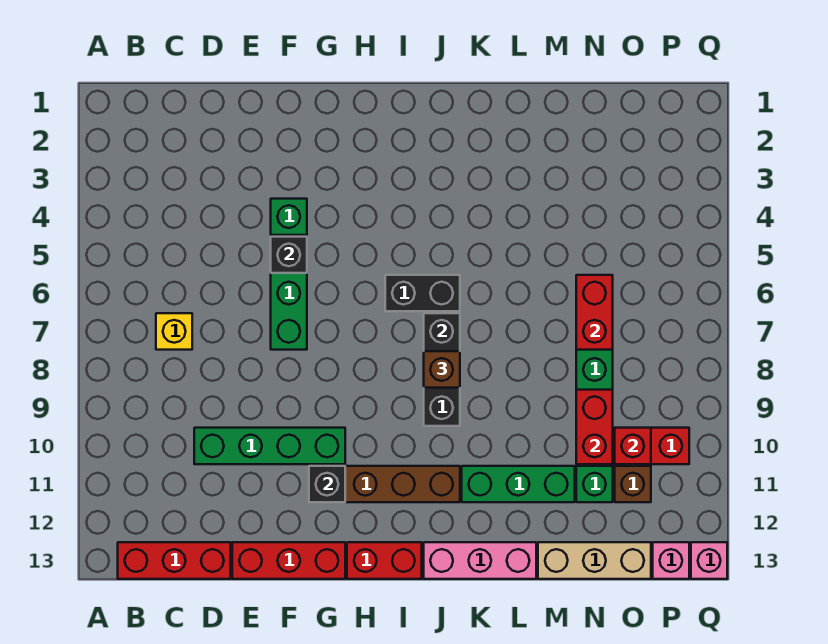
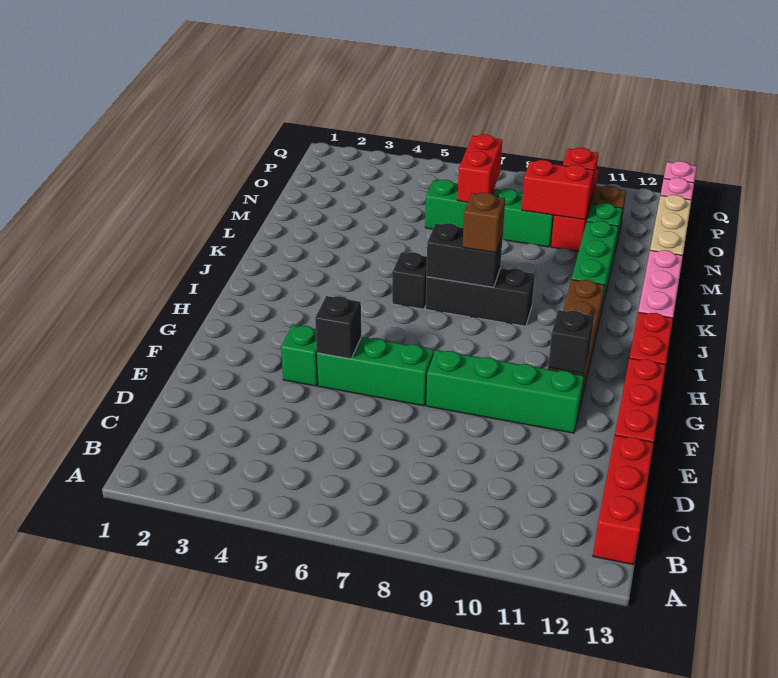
yellow brick C7 level 1 -> none
green brick D10:G10 level 1 -> green brick F8:F11 level 1
black brick I6:J6 level 1 -> black brick J6 level 1
red brick N6:N7 level 2 -> red brick N7:O7 level 2

